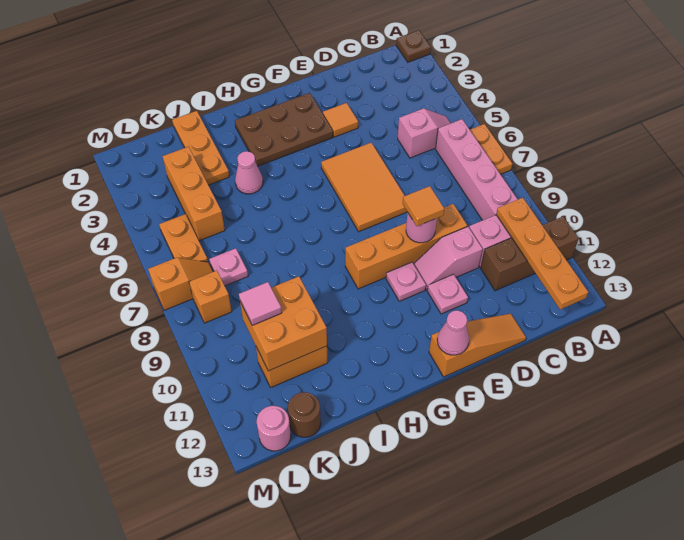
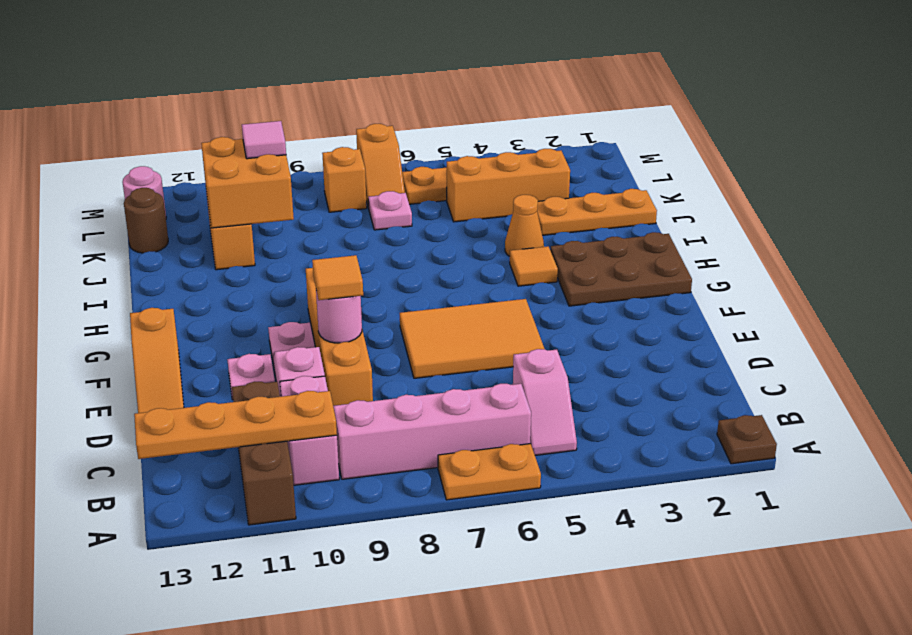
orange tile E3 level 1 -> orange tile H4 level 1
brown plate F2:H3 level 1 -> brown plate G1:H3 level 1
pink cone F13 level 2 -> none
pink cone I4 level 1 -> orange cone I4 level 1

